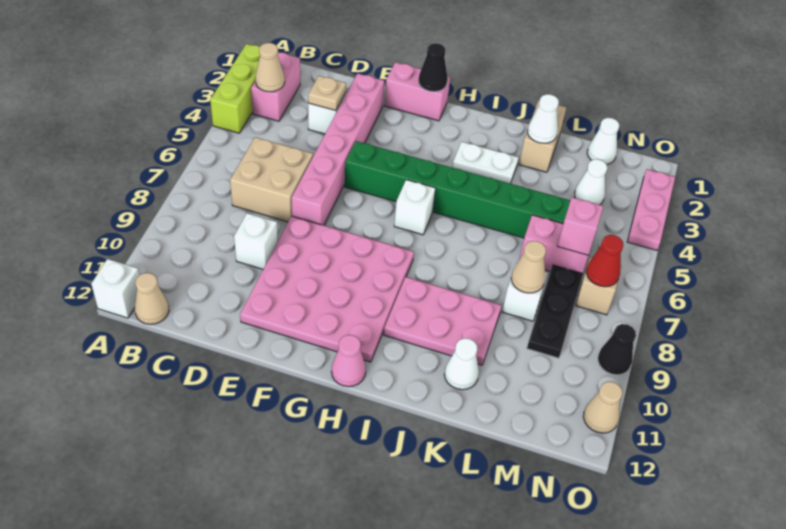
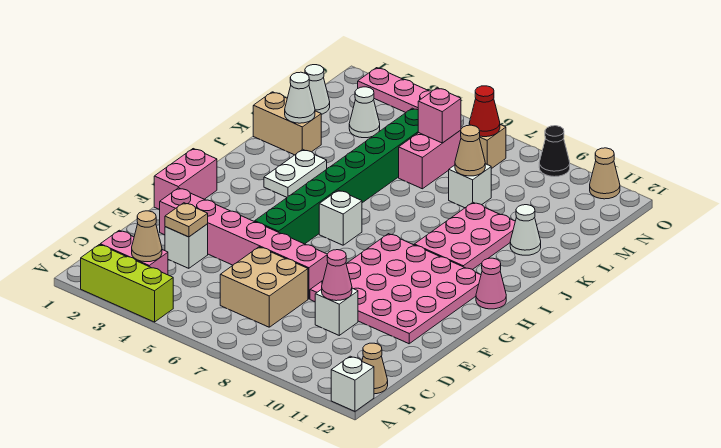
none -> pink cone D9 level 2
black cone G1 level 2 -> none
black plate M7:M9 level 1 -> none

